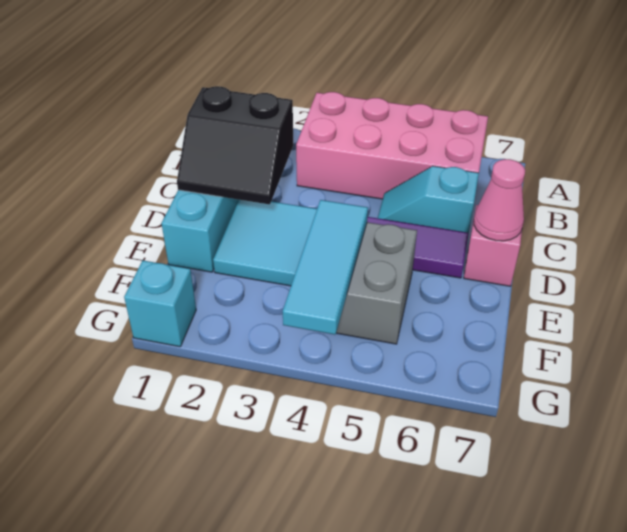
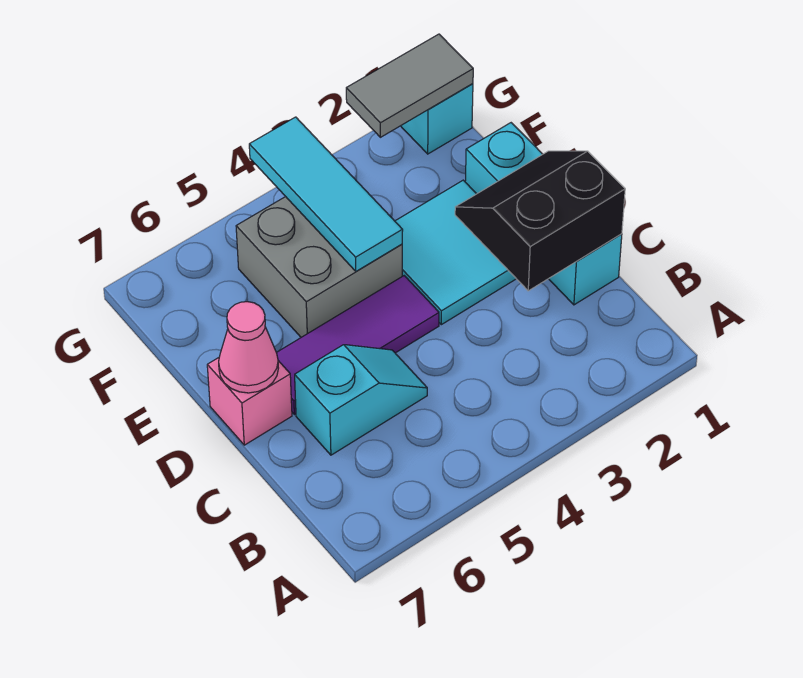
pink brick A3:B6 level 1 -> none
none -> grey tile G1:G2 level 2

